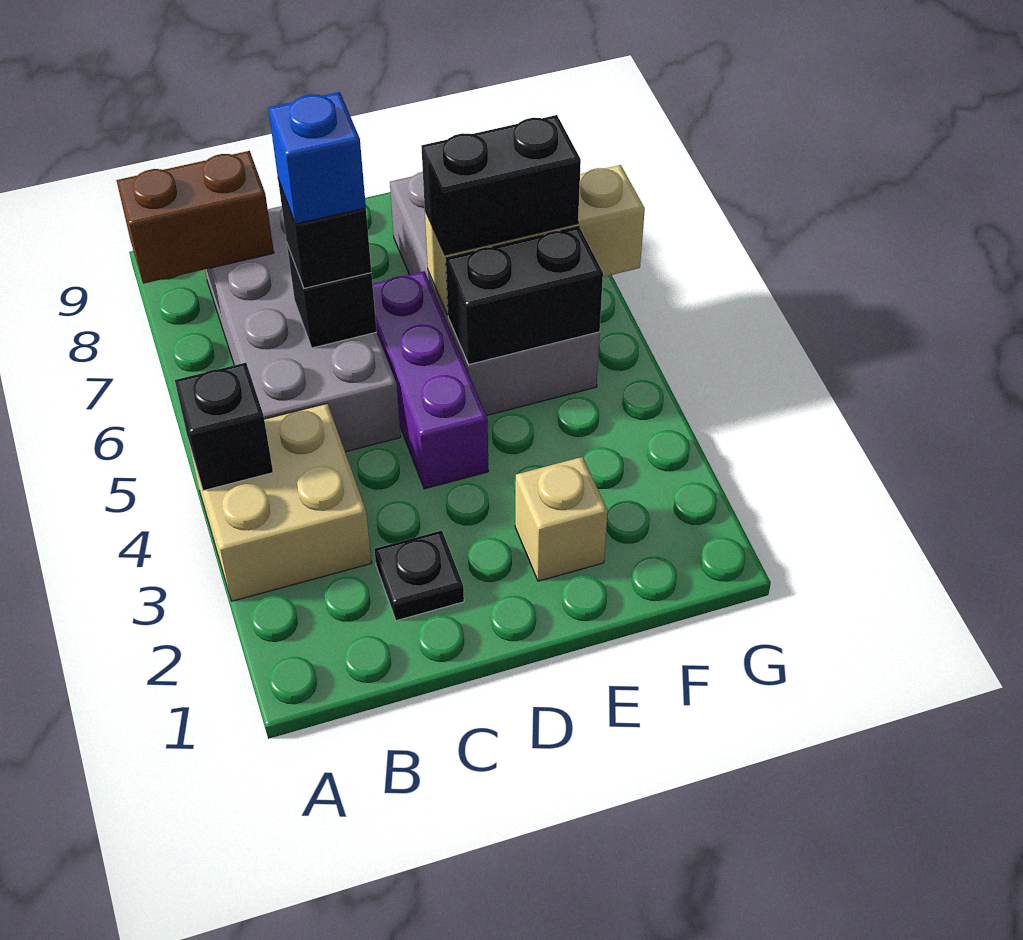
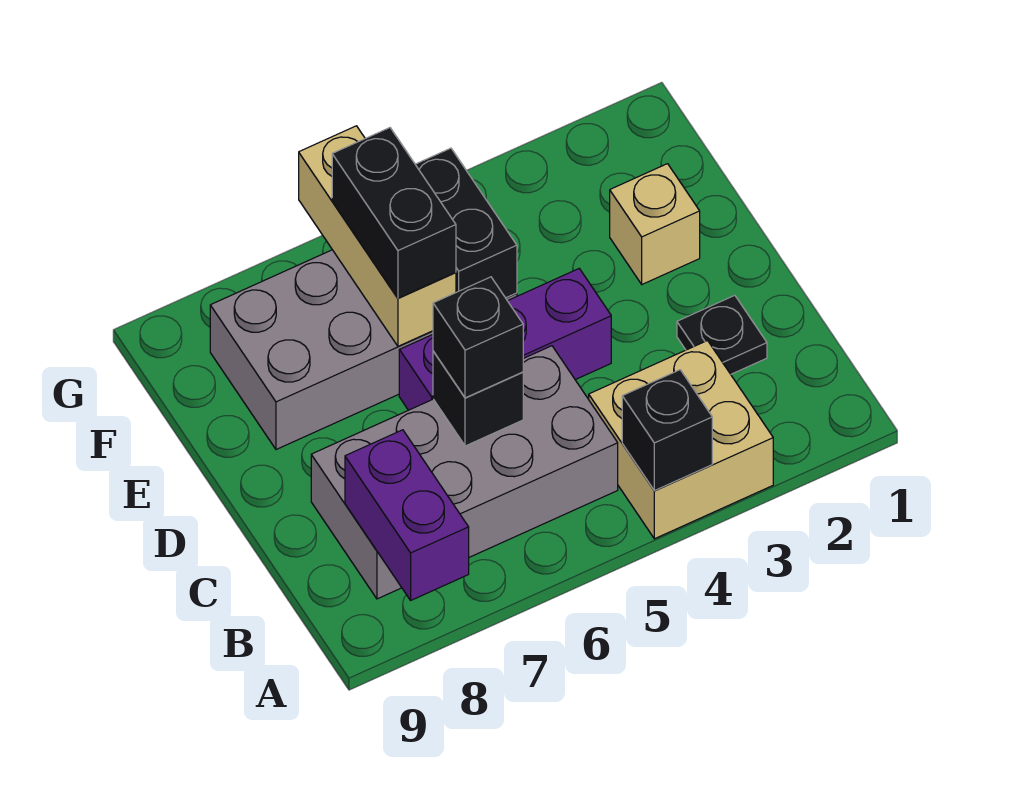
brown brick A8:B8 level 2 -> purple brick A8:B8 level 2
blue brick C6 level 4 -> none

